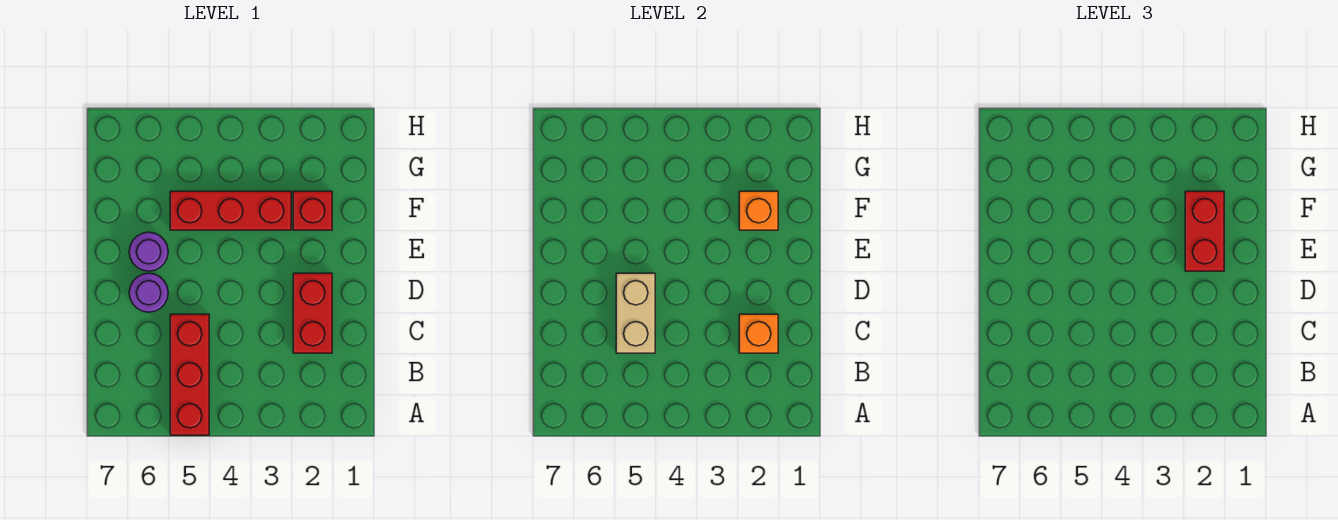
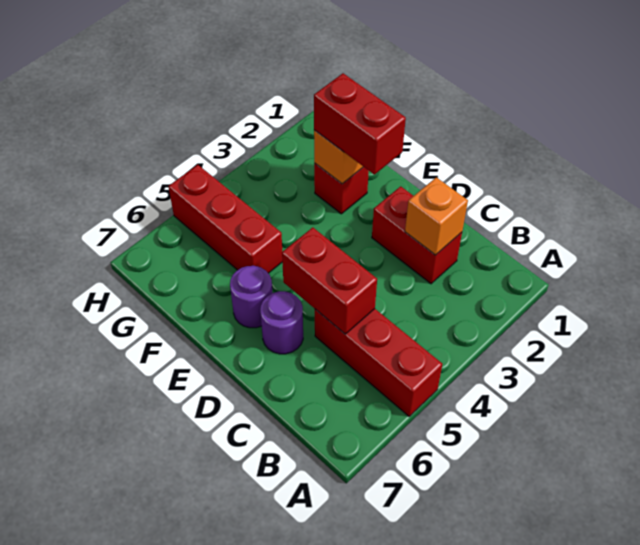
tan brick C5:D5 level 2 -> red brick C5:D5 level 2
red brick F3:F5 level 1 -> red brick F5:H5 level 1

